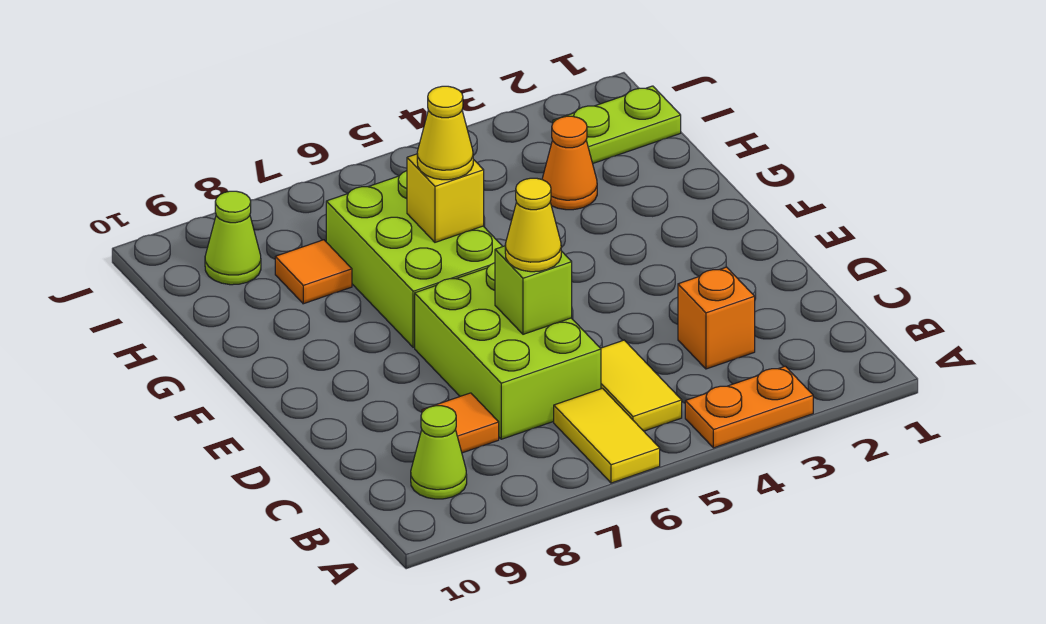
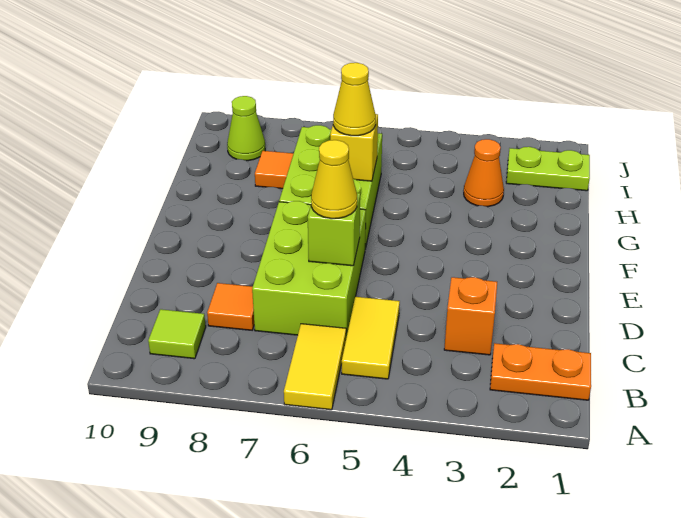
orange plate A3:A4 level 1 -> orange plate B1:B2 level 1
lime cone B9 level 1 -> lime tile B9 level 1

